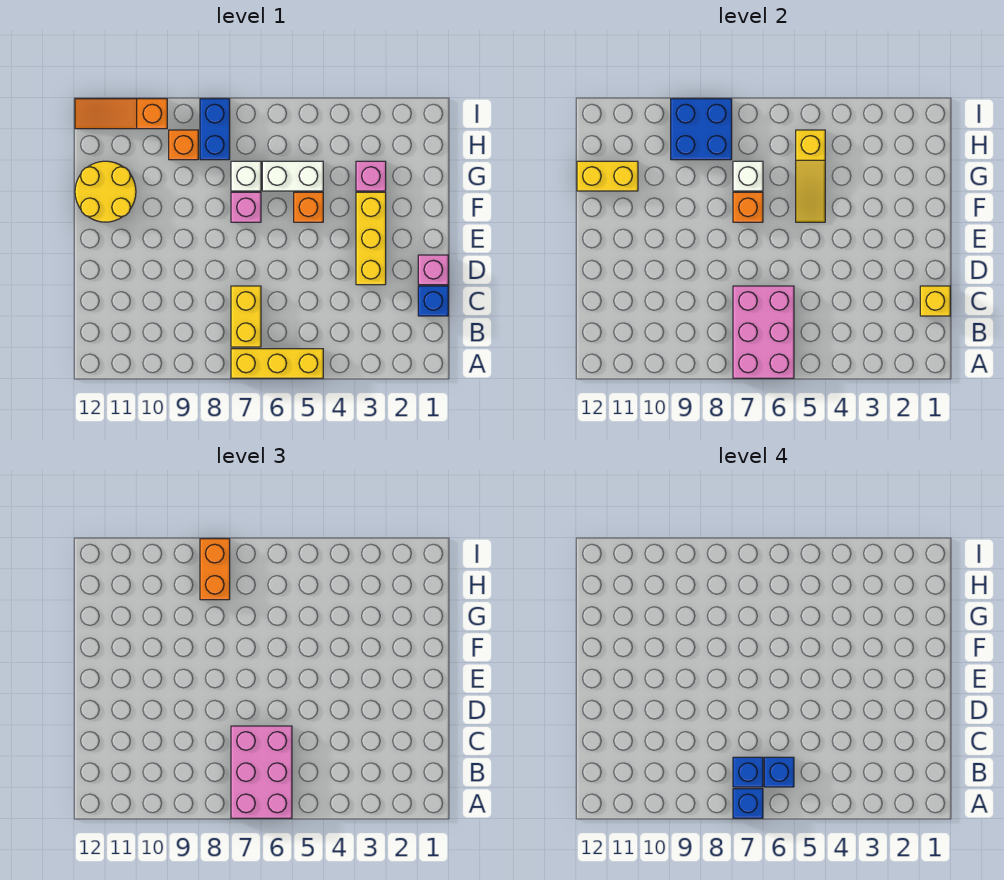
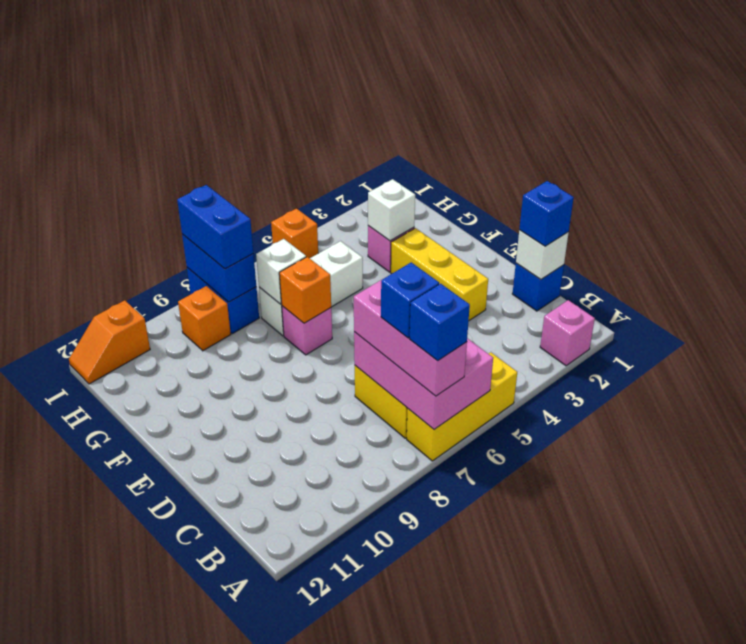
pink brick A6:C7 level 3 -> pink brick A7:C7 level 3
blue brick B6 level 4 -> blue brick C1 level 3
yellow brick C1 level 2 -> white brick C1 level 2
pink brick D1 level 1 -> pink brick A2 level 1
orange brick F5 level 1 -> orange brick I5 level 1
yellow slope F5:H5 level 2 top H -> none
yellow round brick F11:G12 level 1 -> none
none -> white brick G3 level 2
yellow brick G11:G12 level 2 -> none
blue brick H8:I9 level 2 -> blue brick H8:I8 level 2
orange brick H8:I8 level 3 -> blue brick H8:I8 level 3
orange slope I10:I12 level 1 top 10 -> orange slope I11:I12 level 1 top 11

